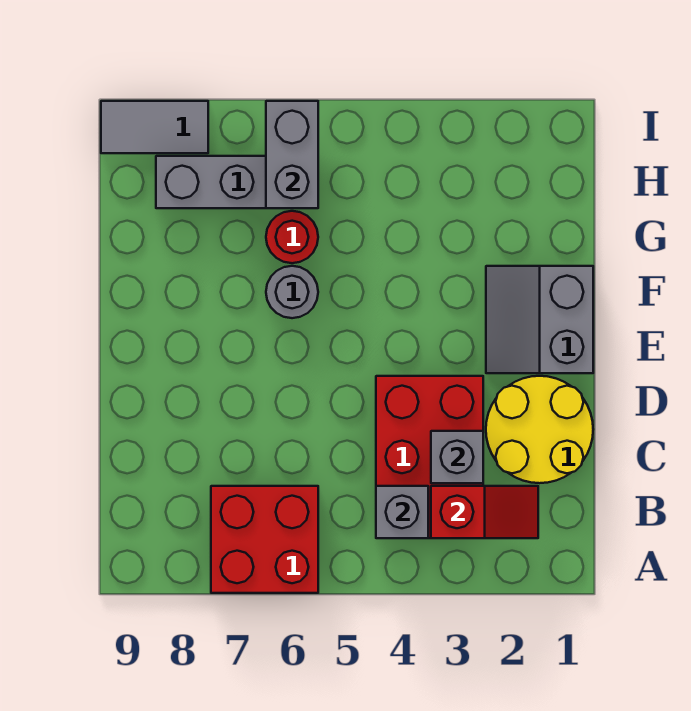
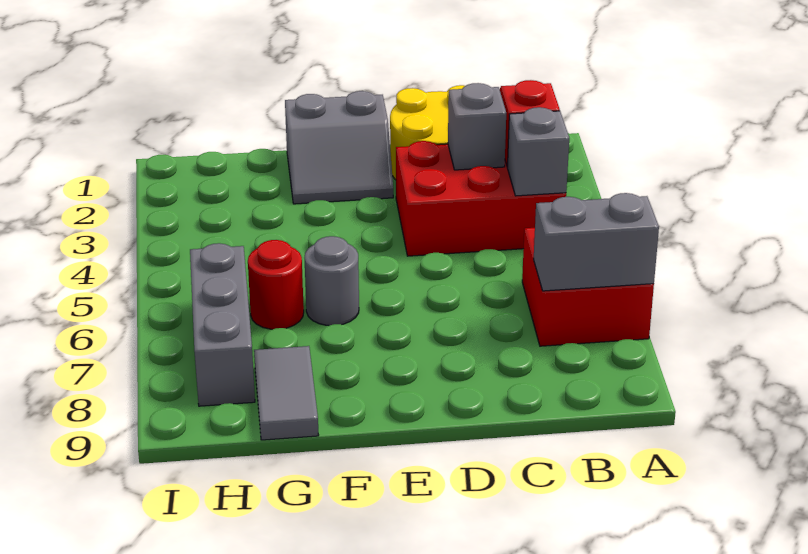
grey brick H6:I6 level 2 -> grey brick A7:B7 level 2
grey tile I8:I9 level 1 -> grey tile G8:G9 level 1

